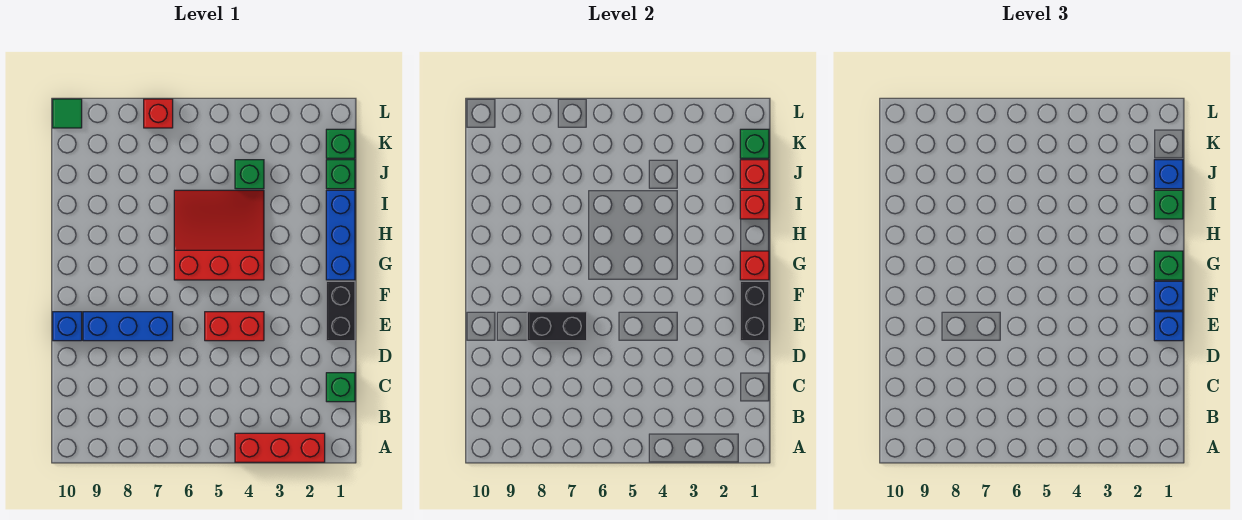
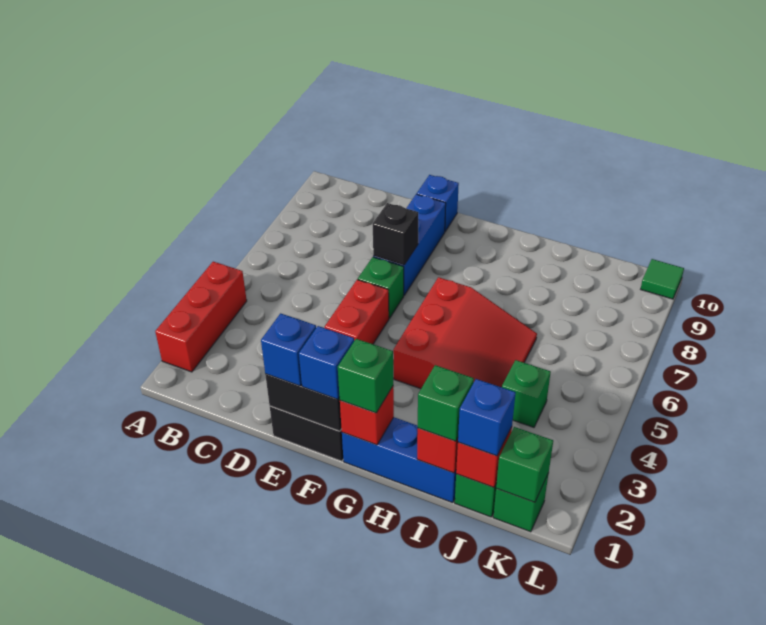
green brick C1 level 1 -> green brick E6 level 1
black brick E7:E8 level 2 -> black brick E7 level 2
red brick L7 level 1 -> none

